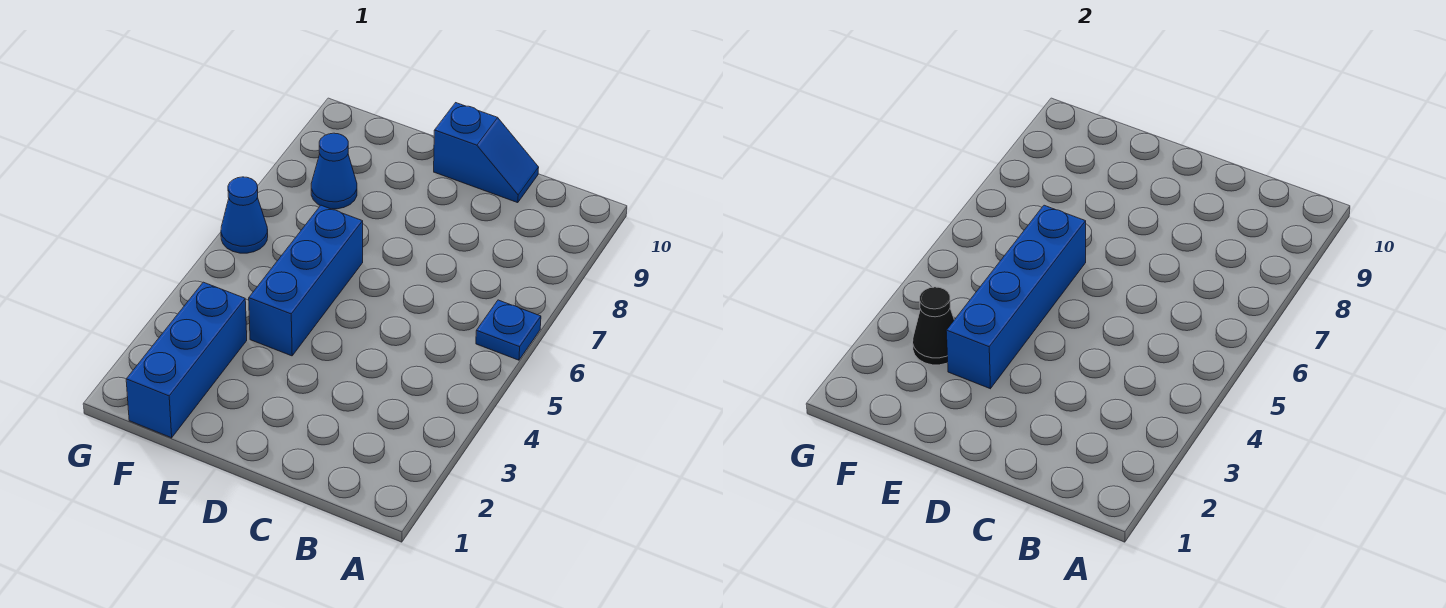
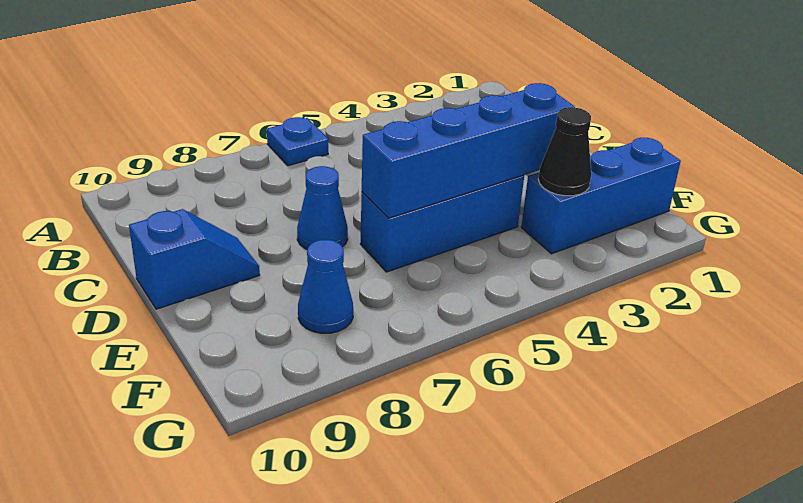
blue slope C10:D10 level 1 top D -> blue slope D9:D10 level 1 top 10
blue cone G6 level 1 -> blue cone D7 level 1

